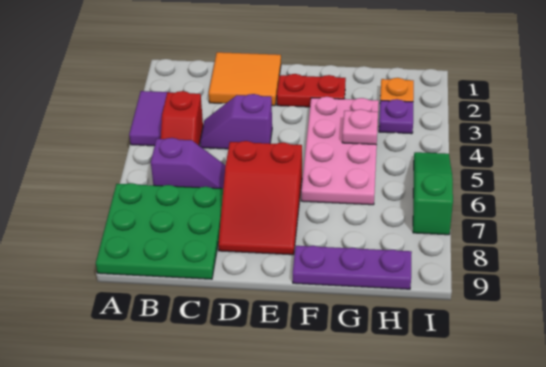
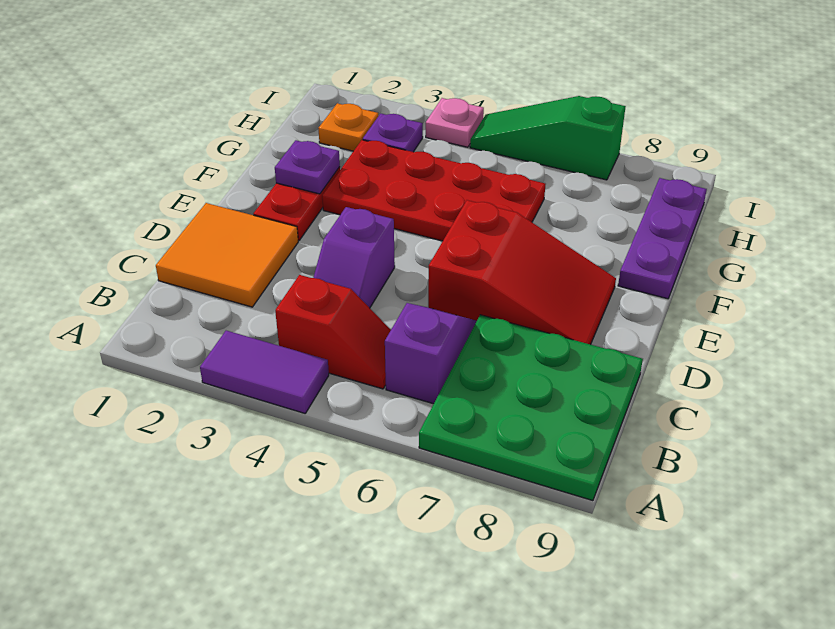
none -> purple plate F2 level 2
pink plate F3:G6 level 1 -> red plate F3:G6 level 1
pink plate G4 level 2 -> pink plate I4 level 1

